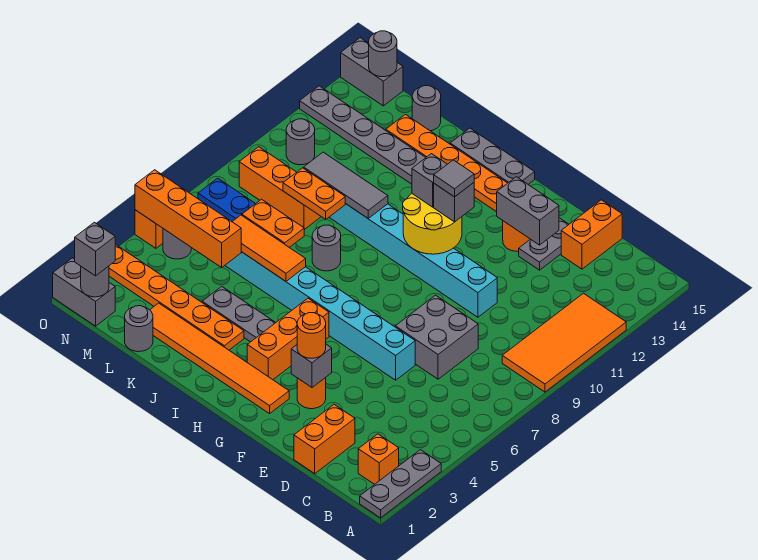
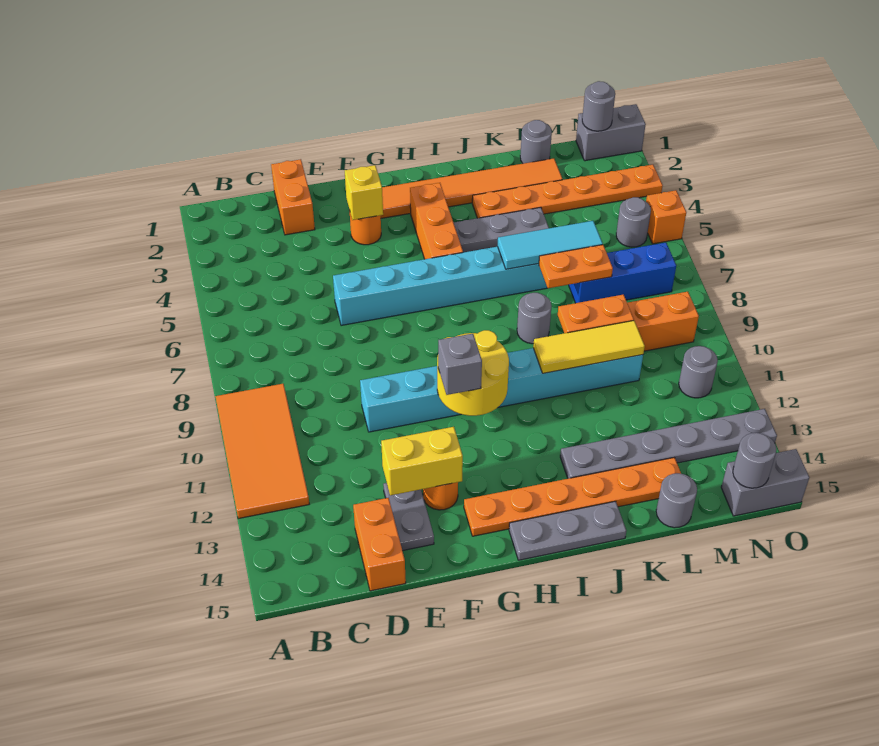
grey plate A1:A3 level 1 -> none
orange brick B2 level 1 -> none
grey brick D7:E8 level 1 -> none
grey brick E13:F13 level 2 -> yellow brick E13:F13 level 2
grey brick F3 level 2 -> yellow brick F3 level 2
orange round brick F3 level 3 -> none
grey tile G11 level 4 -> none
grey brick H11 level 3 -> none
orange tile J6:L6 level 2 -> cyan tile J6:L6 level 2
grey tile J10:L10 level 2 -> yellow tile J10:L10 level 2
orange brick L5:O5 level 2 -> none
grey brick N1 level 3 -> none

